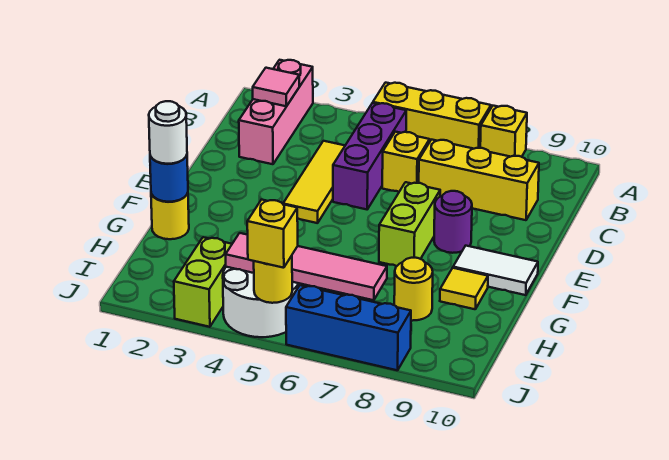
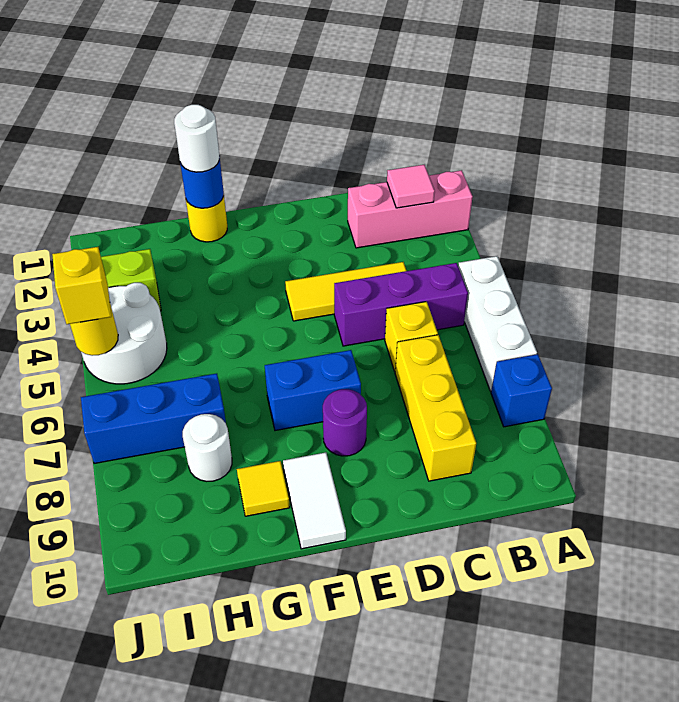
yellow brick A5:A7 level 1 -> white brick A5:A7 level 1
yellow brick A8 level 1 -> blue brick A8 level 1
lime brick E7:F7 level 1 -> blue brick E7:F7 level 1
yellow round brick H8 level 1 -> white round brick H8 level 1
pink tile I4:I7 level 2 -> none
blue brick J6:J8 level 1 -> blue brick H7:J7 level 1

